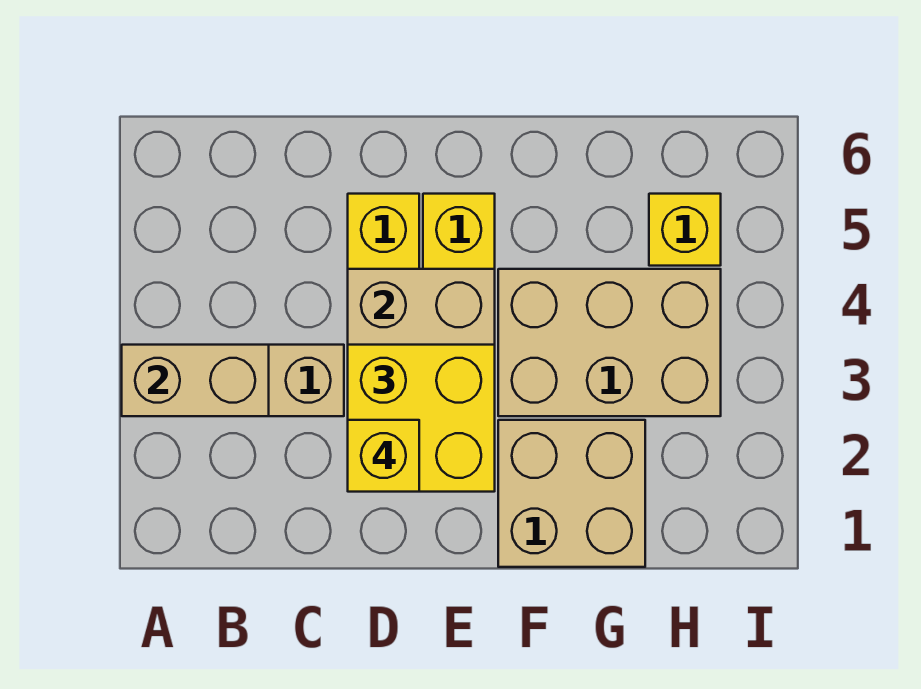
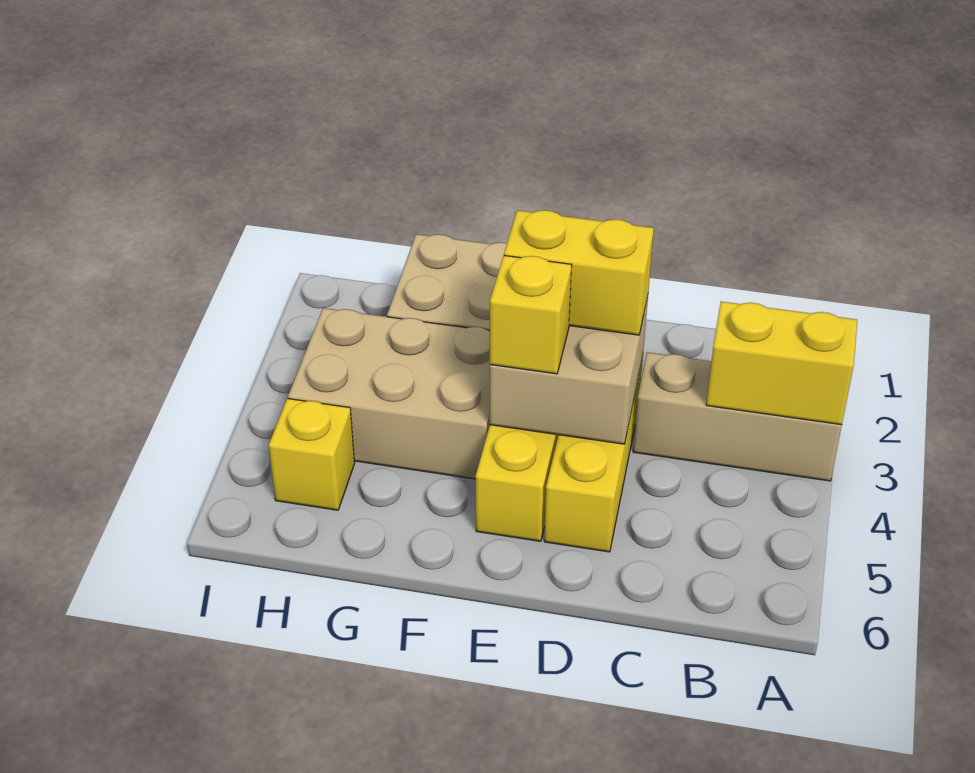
tan brick A3:B3 level 2 -> yellow brick A3:B3 level 2
yellow brick D2:E3 level 3 -> yellow brick D3:E3 level 3
yellow brick D2 level 4 -> yellow brick E4 level 3

